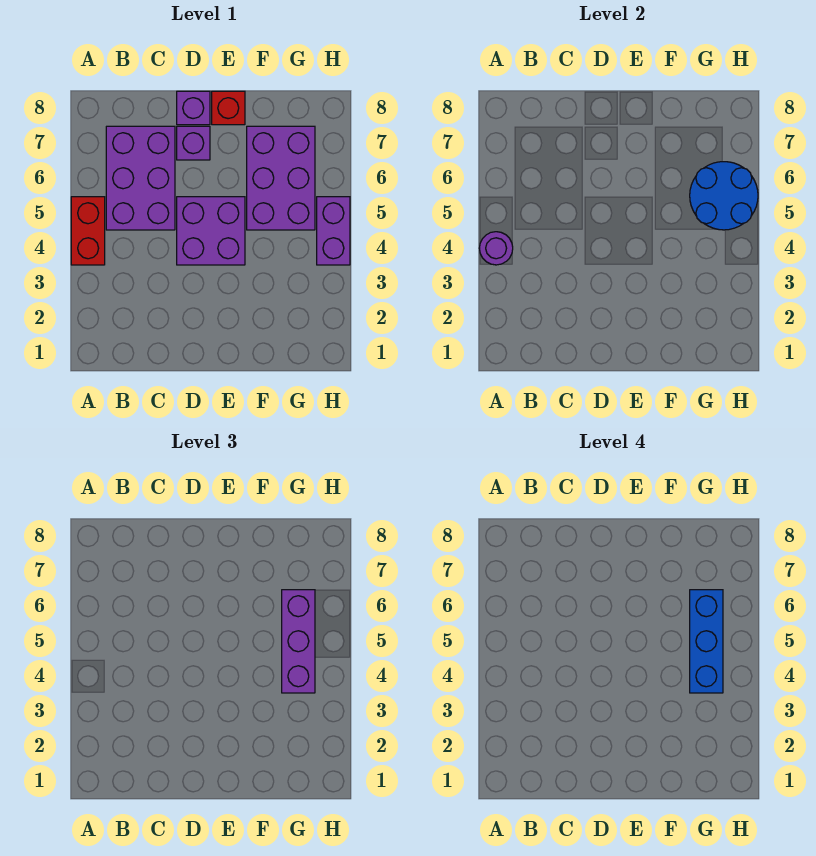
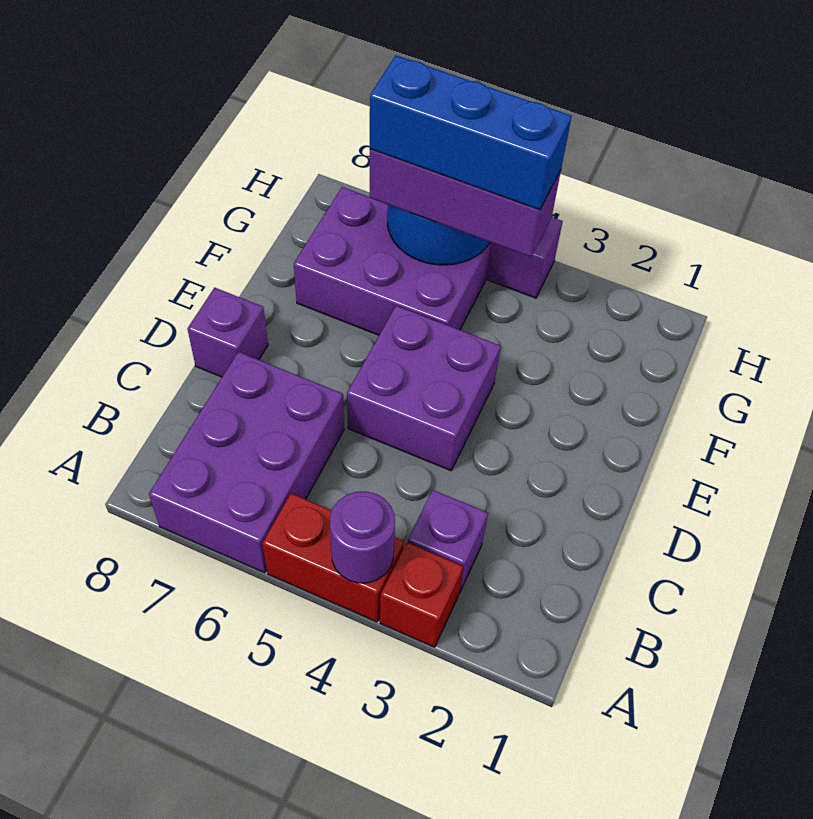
purple brick B5:C7 level 1 -> purple brick A6:C7 level 1
purple brick D7 level 1 -> purple brick B3 level 1
red brick E8 level 1 -> red brick A3 level 1

